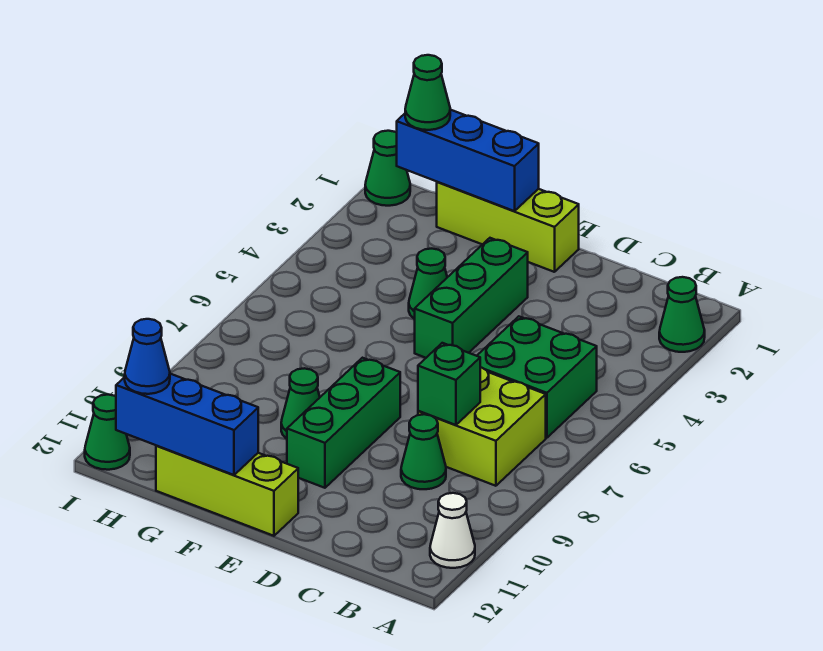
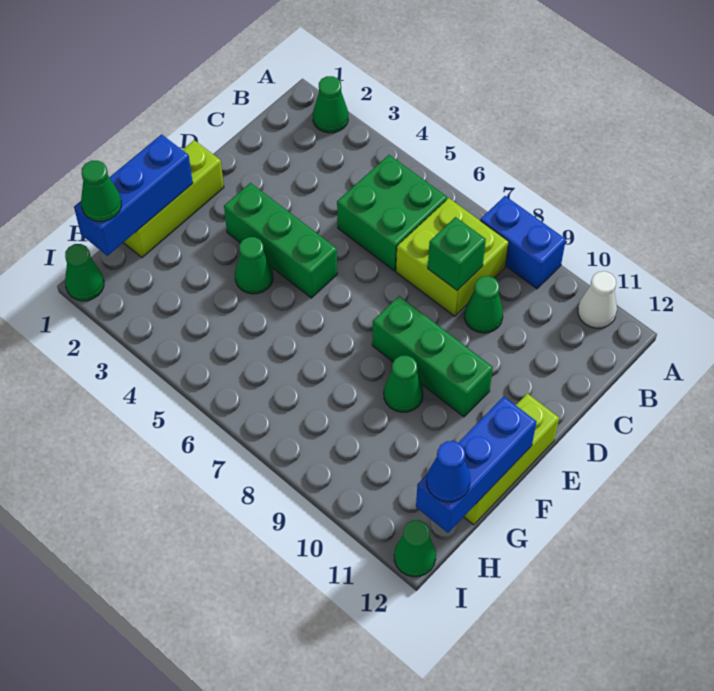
none -> blue brick A8:A9 level 1

